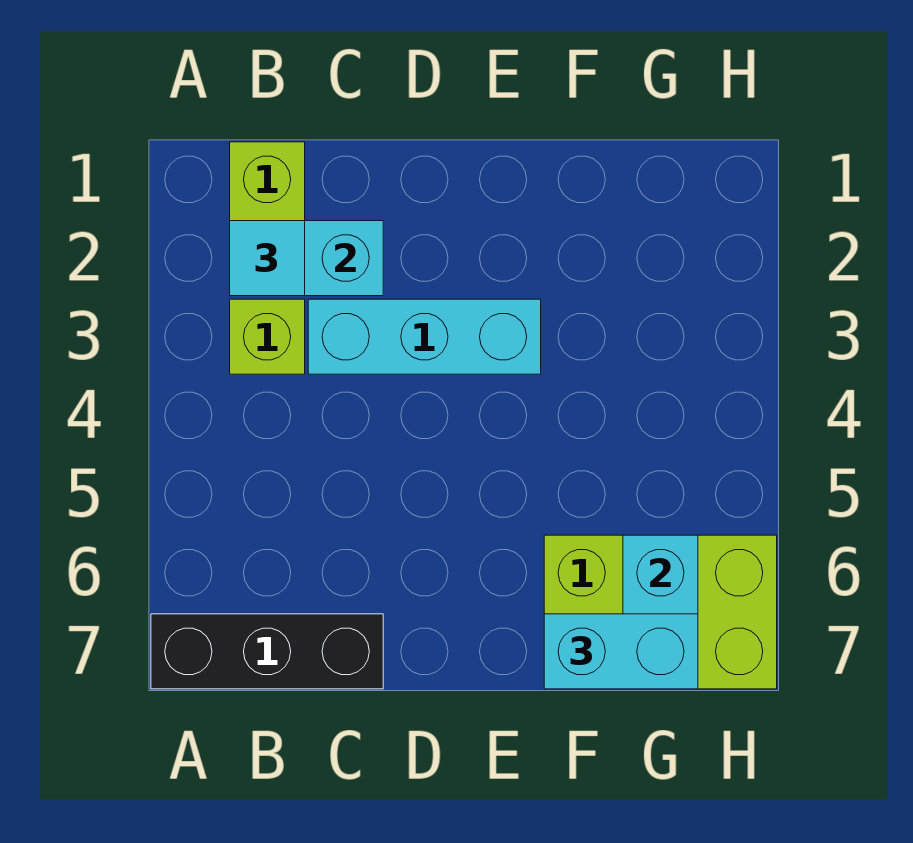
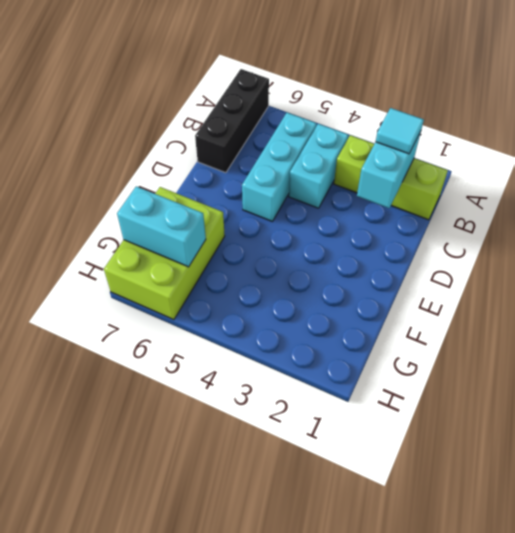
cyan brick C3:E3 level 1 -> cyan brick B5:D5 level 1
cyan brick F7:G7 level 3 -> cyan brick B4:C4 level 1

